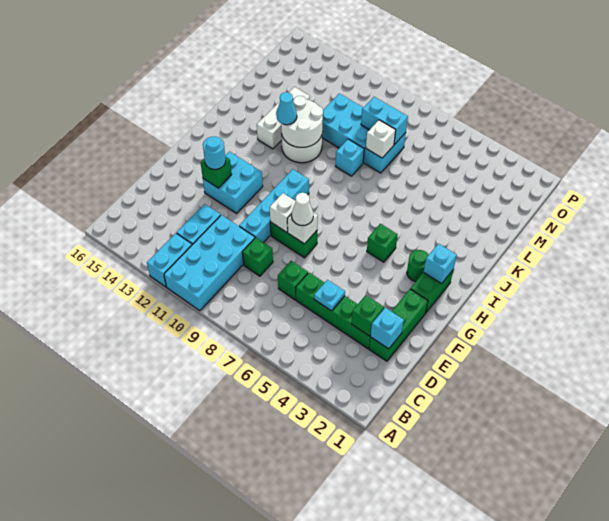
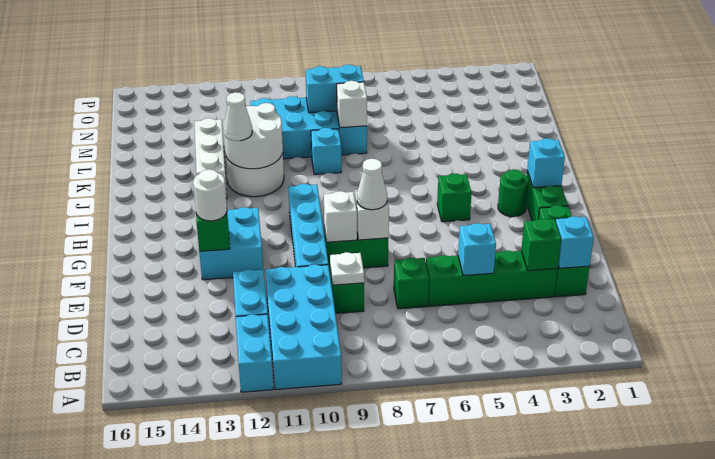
cyan plate D5 level 2 -> cyan brick D5 level 2
none -> white plate D9 level 2
cyan round brick F13 level 3 -> white round brick F13 level 3
cyan cone J12 level 3 -> white cone J12 level 3

